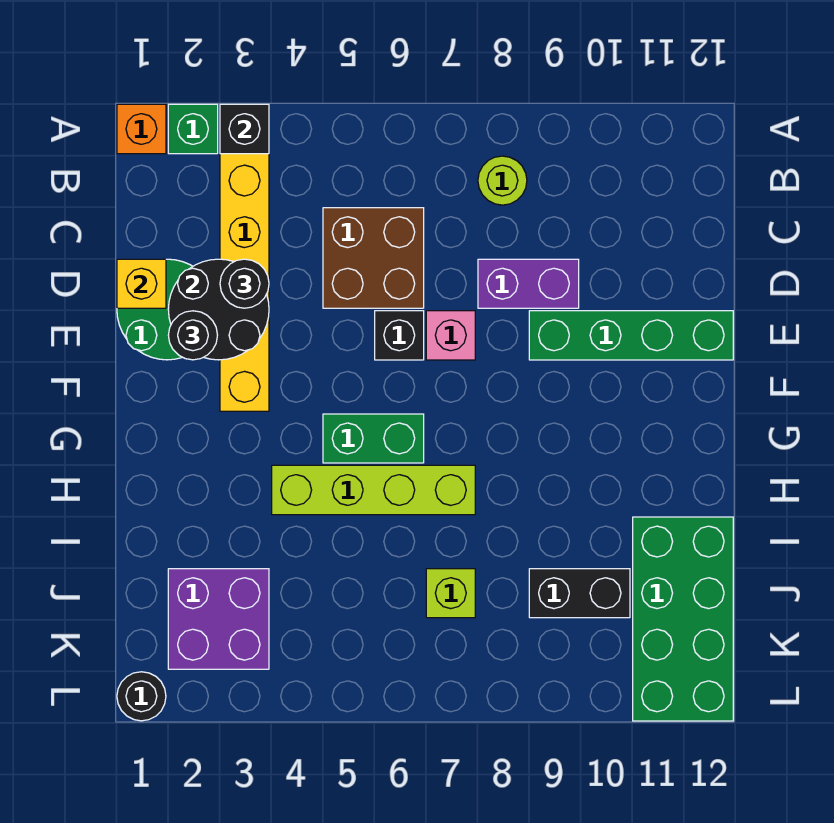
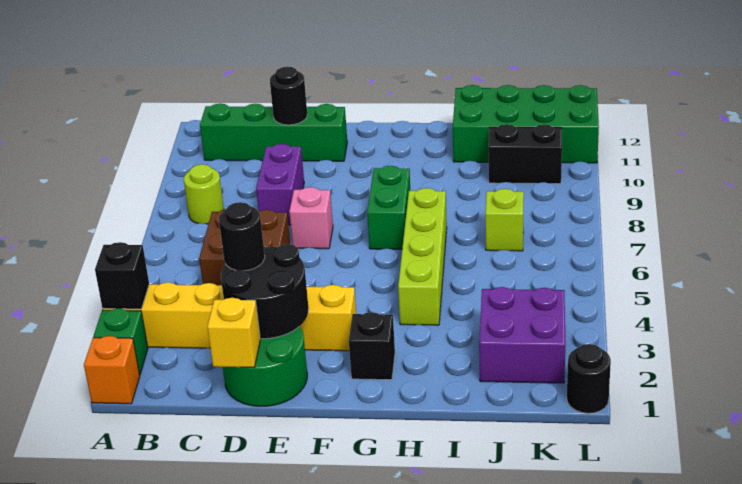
black round brick E2 level 3 -> black round brick D11 level 2
black brick E6 level 1 -> black brick G2 level 1
green brick E9:E12 level 1 -> green brick B11:E11 level 1
green brick G5:G6 level 1 -> green brick G7:G8 level 1
black brick J9:J10 level 1 -> black brick J10:K10 level 1

